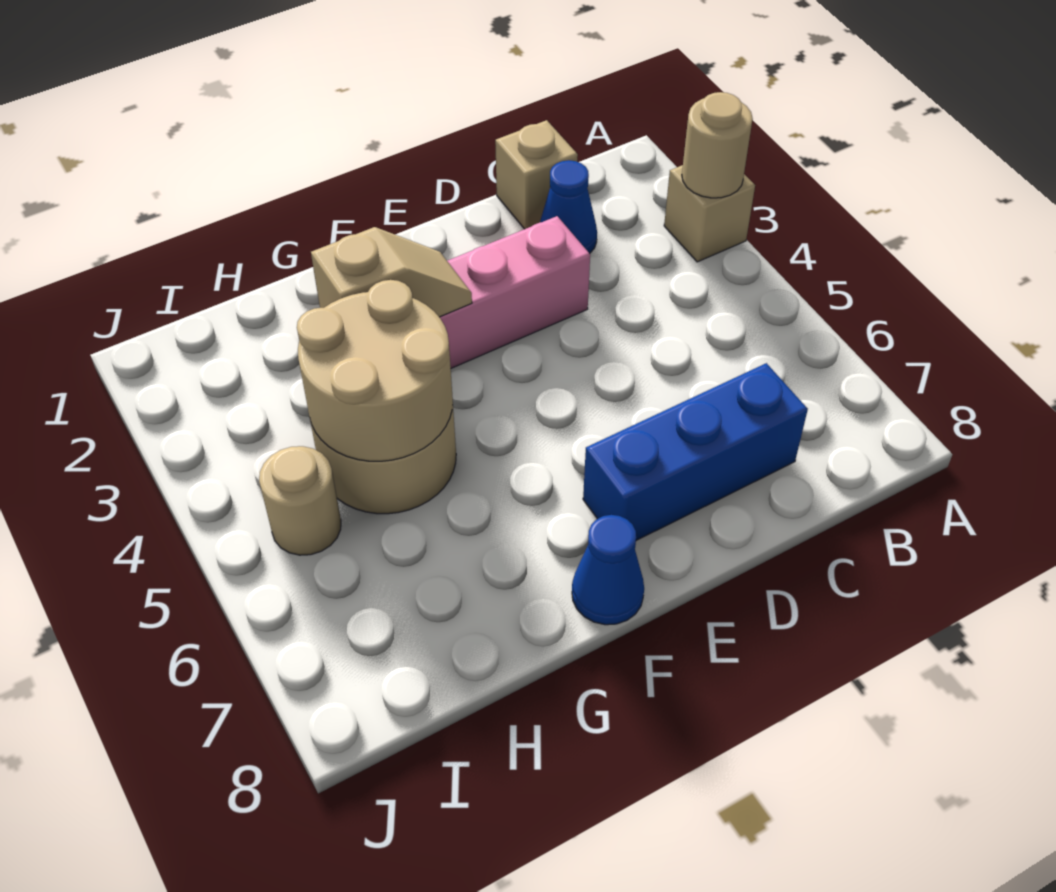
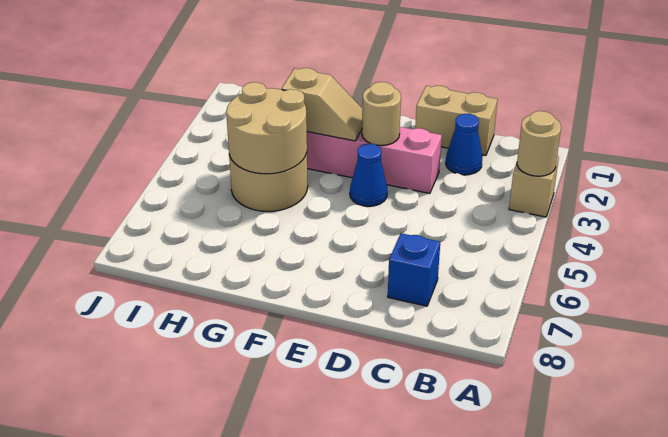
tan brick C1 level 1 -> tan brick C1:D1 level 1
blue brick C7:E7 level 1 -> blue brick C7 level 1
blue cone F8 level 1 -> blue cone E4 level 1
tan round brick I5 level 1 -> tan round brick E3 level 2

